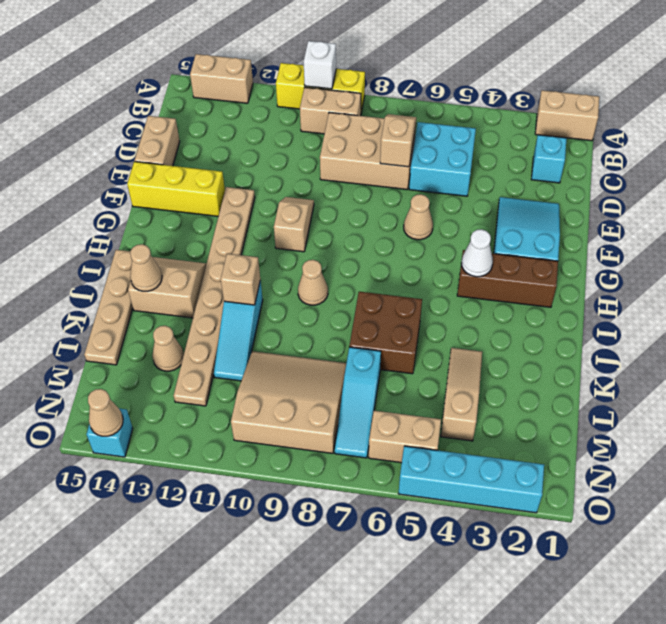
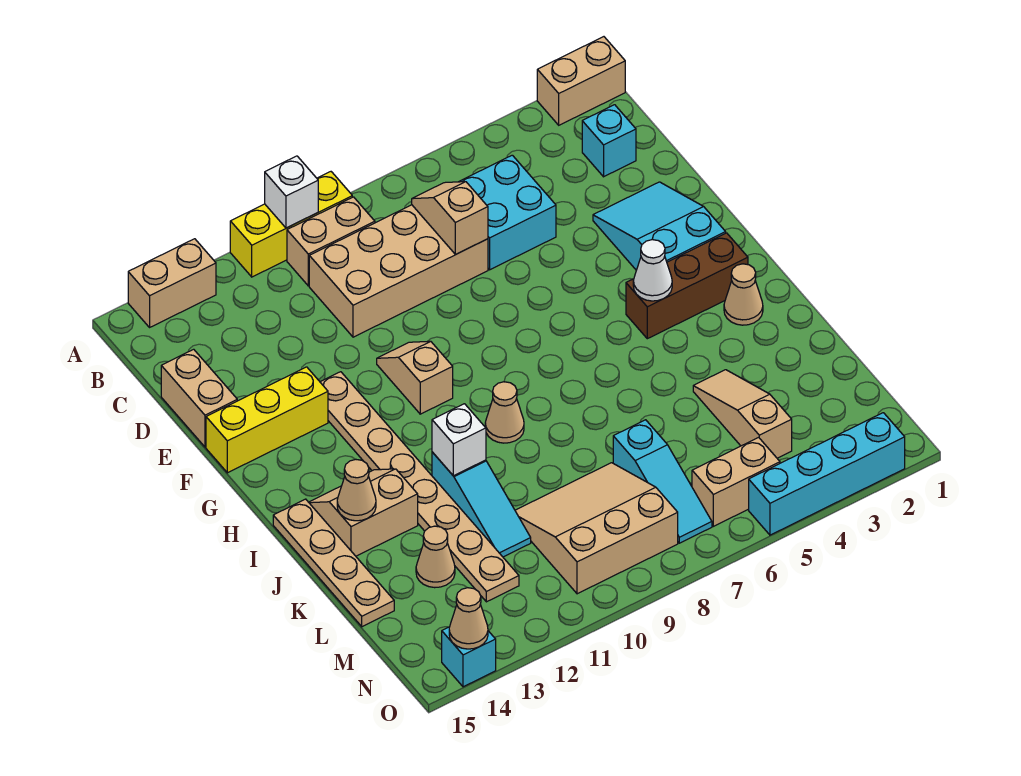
tan brick C7:D9 level 1 -> tan brick C7:D10 level 1
tan cone F6 level 1 -> tan cone I2 level 1
brown brick J6:K7 level 1 -> none
tan brick J11 level 2 -> white brick J11 level 2

